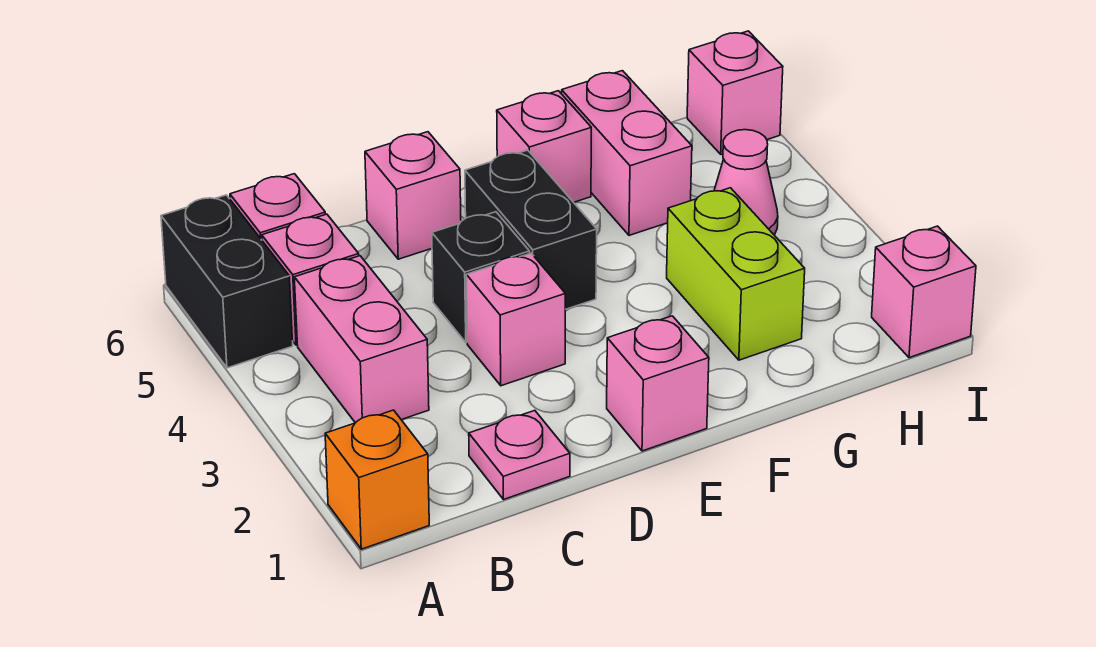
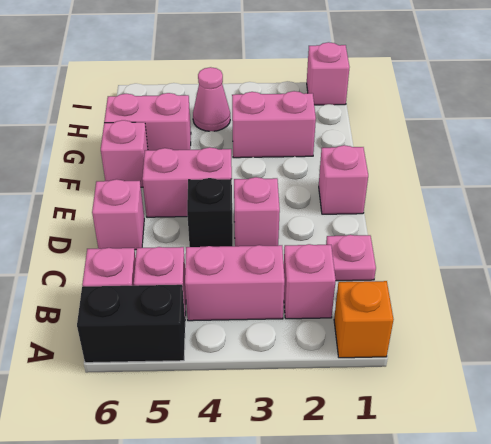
black brick E4:E5 level 1 -> pink brick E4:E5 level 1
lime brick G2:G3 level 1 -> pink brick G2:G3 level 1
pink brick I6 level 1 -> pink brick B2 level 1

